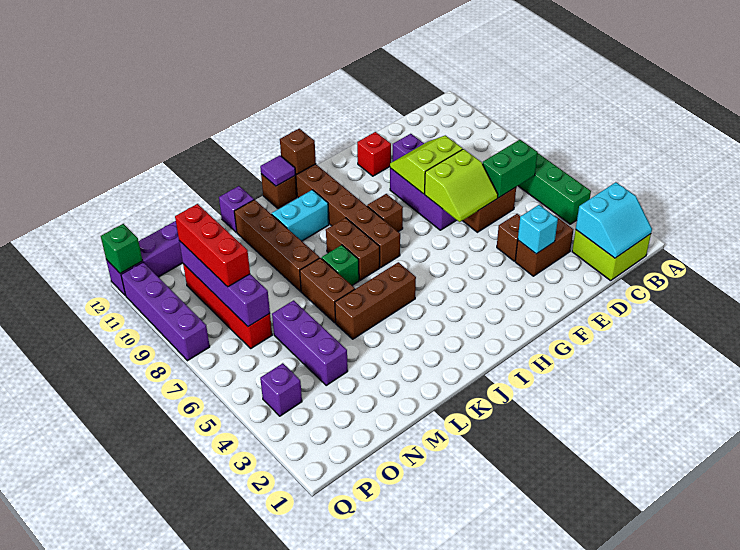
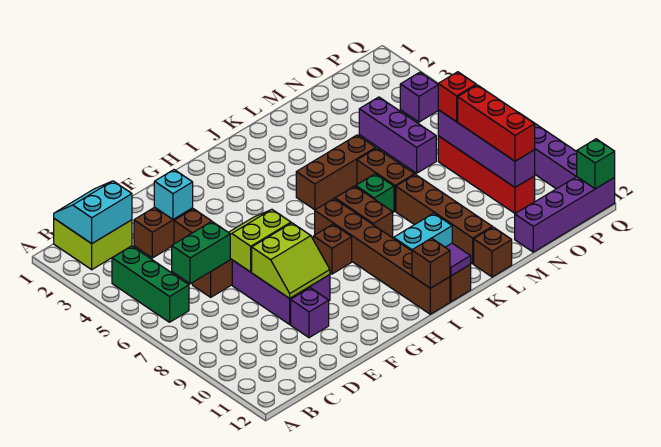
red brick F11 level 1 -> red brick O7 level 3
purple brick L12 level 1 -> brown brick L12 level 1

